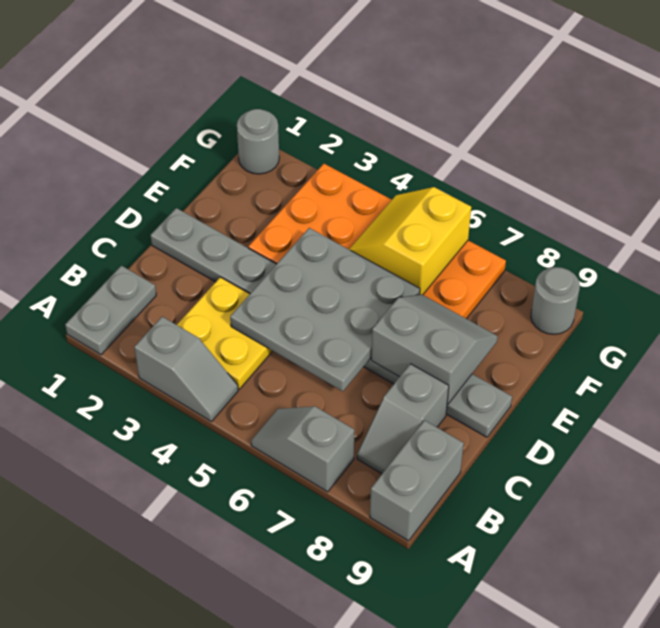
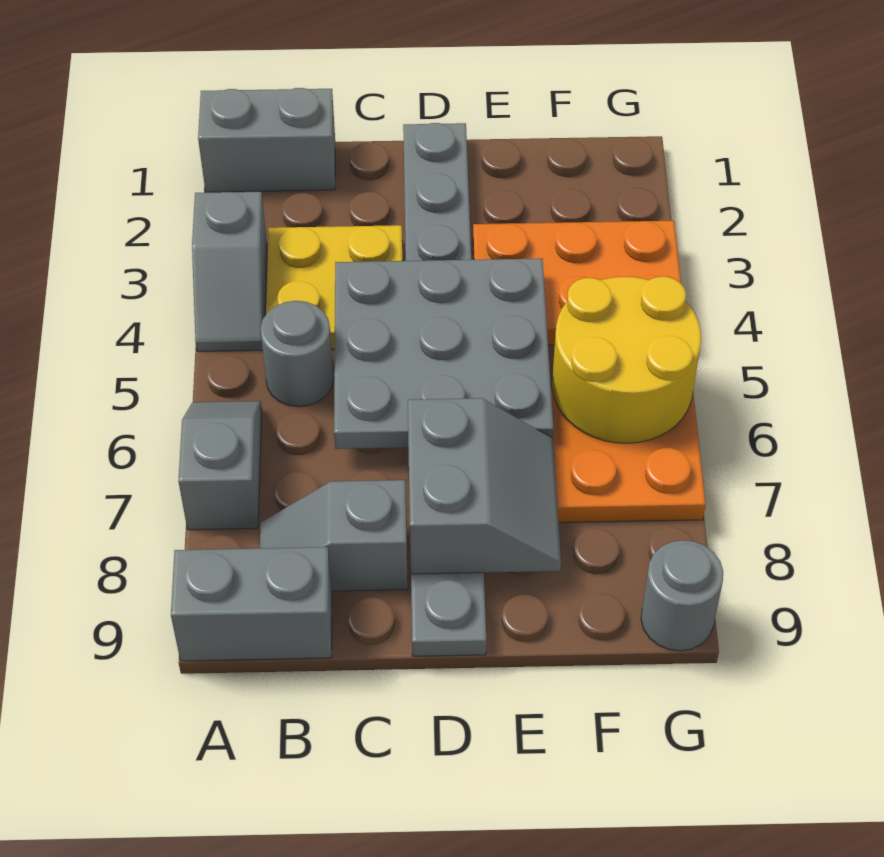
grey plate A1:B1 level 1 -> grey brick A1:B1 level 1
yellow slope F5:G6 level 2 top 6 -> yellow round brick F5:G6 level 2
grey round brick G1 level 1 -> grey round brick B5 level 1

